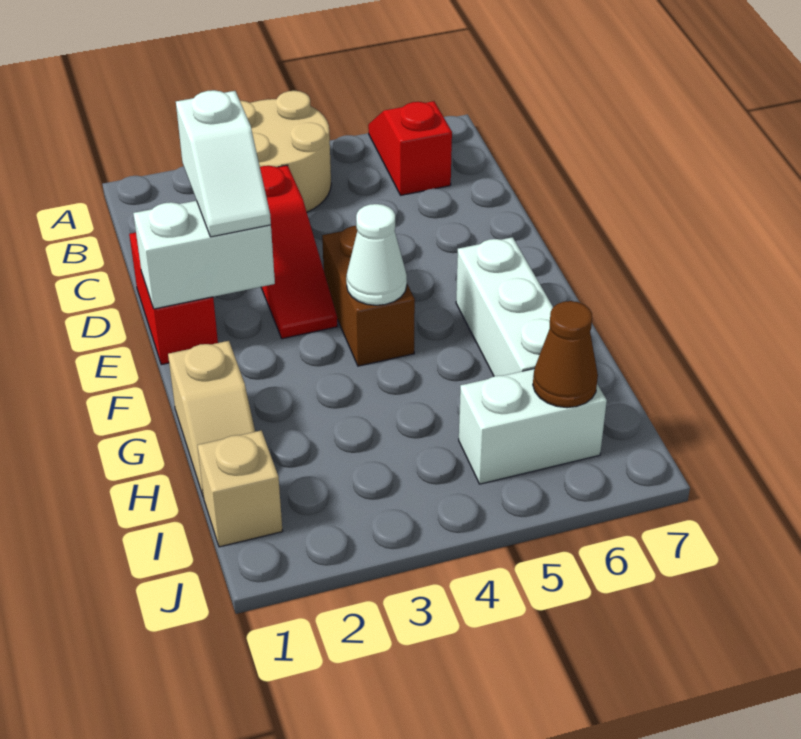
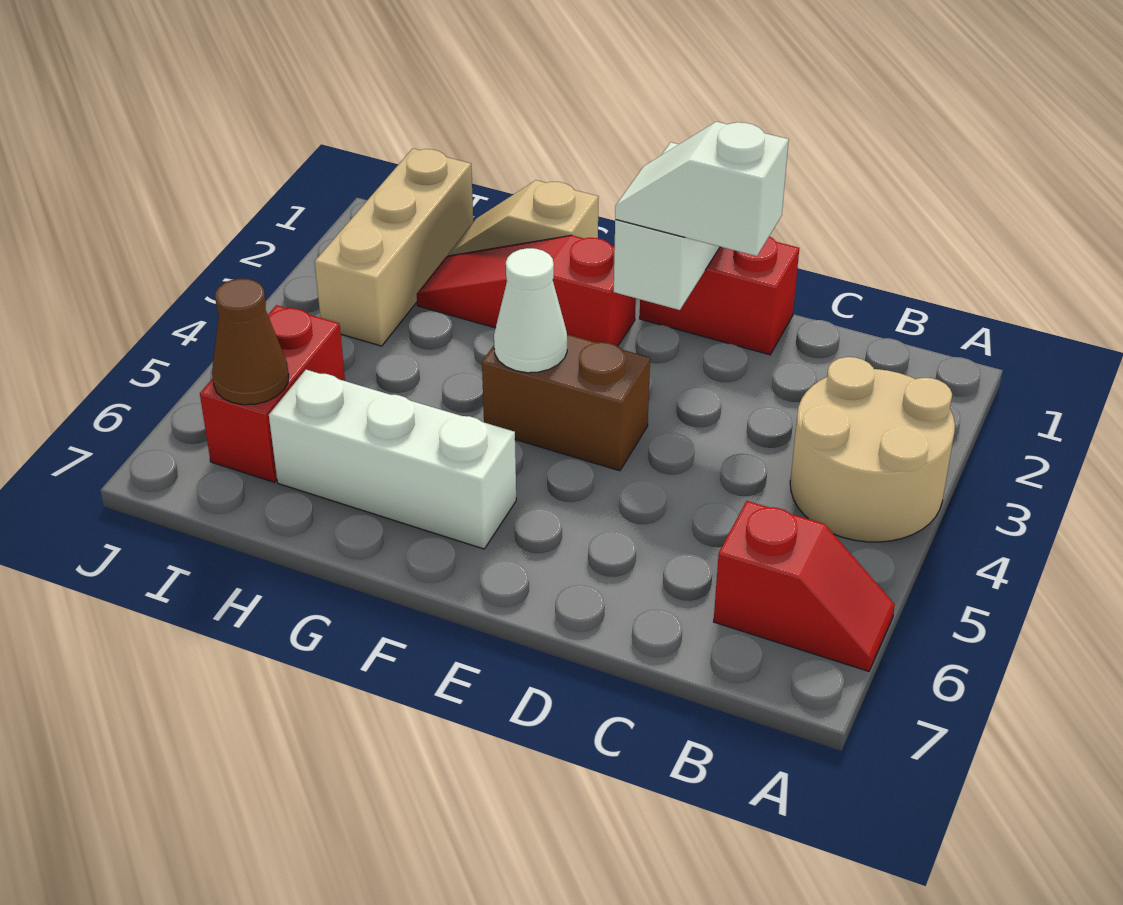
red slope C3:E3 level 1 top C -> red slope F2:H2 level 1 top F
tan brick I1 level 1 -> tan brick I1:I3 level 1
white brick I5:I6 level 1 -> red brick I5:I6 level 1

